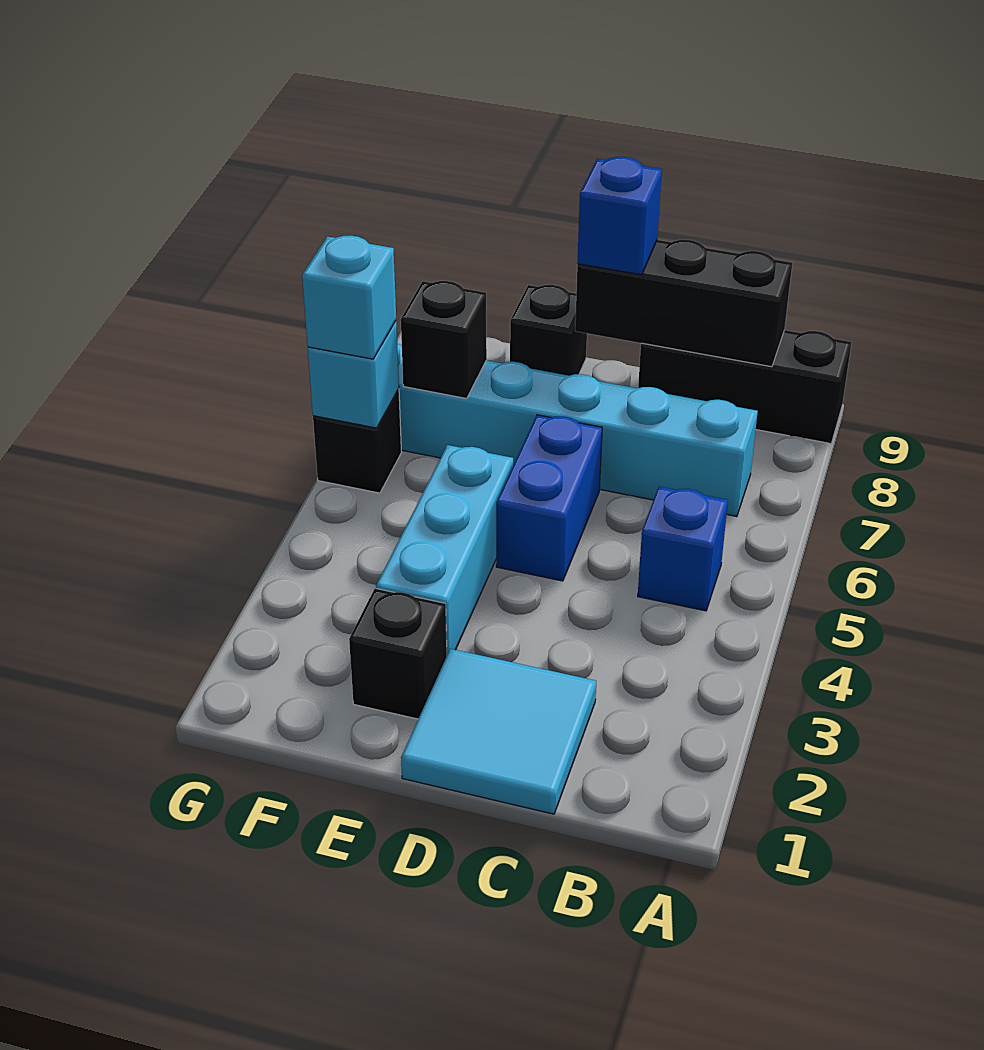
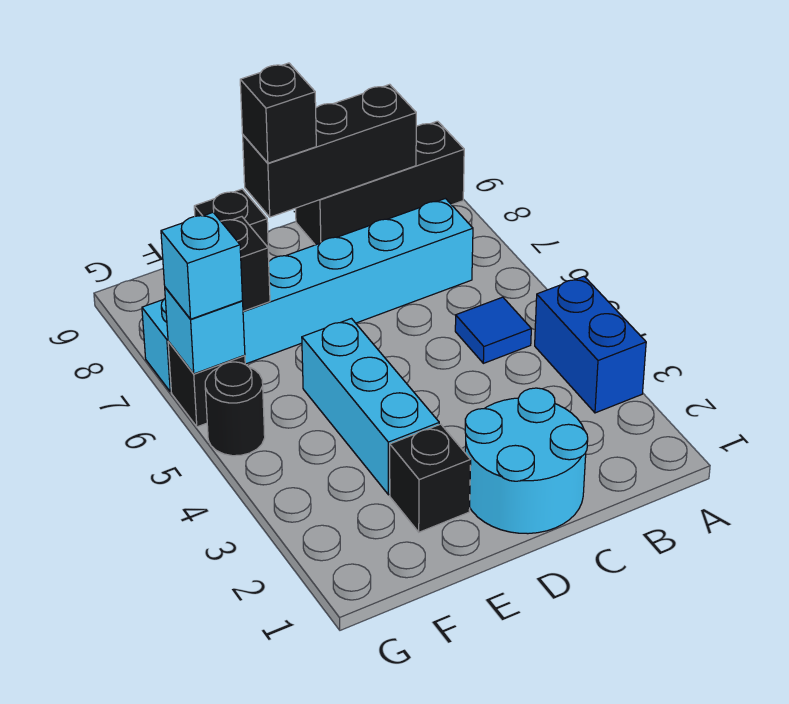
blue brick B5 level 1 -> blue tile B5 level 1
cyan tile C1:D2 level 1 -> cyan round brick C1:D2 level 1
blue brick D5:D6 level 1 -> blue brick A3:A4 level 1
blue brick D9 level 3 -> black brick D9 level 3
none -> black round brick G5 level 1

